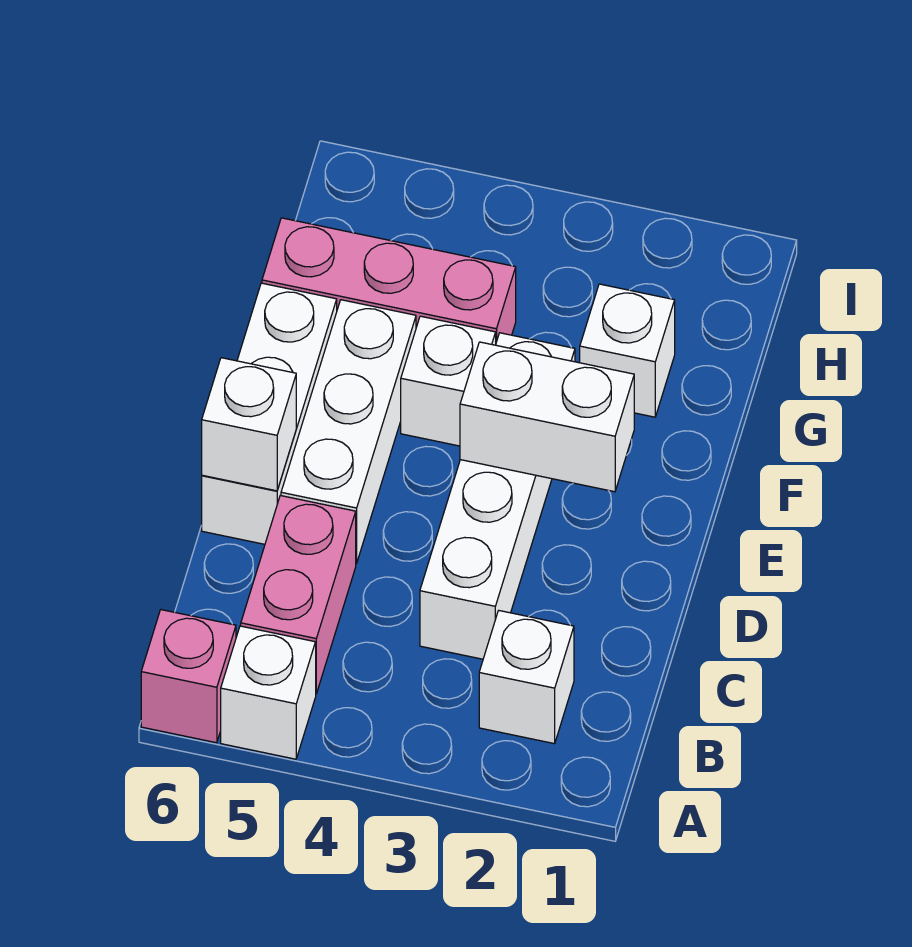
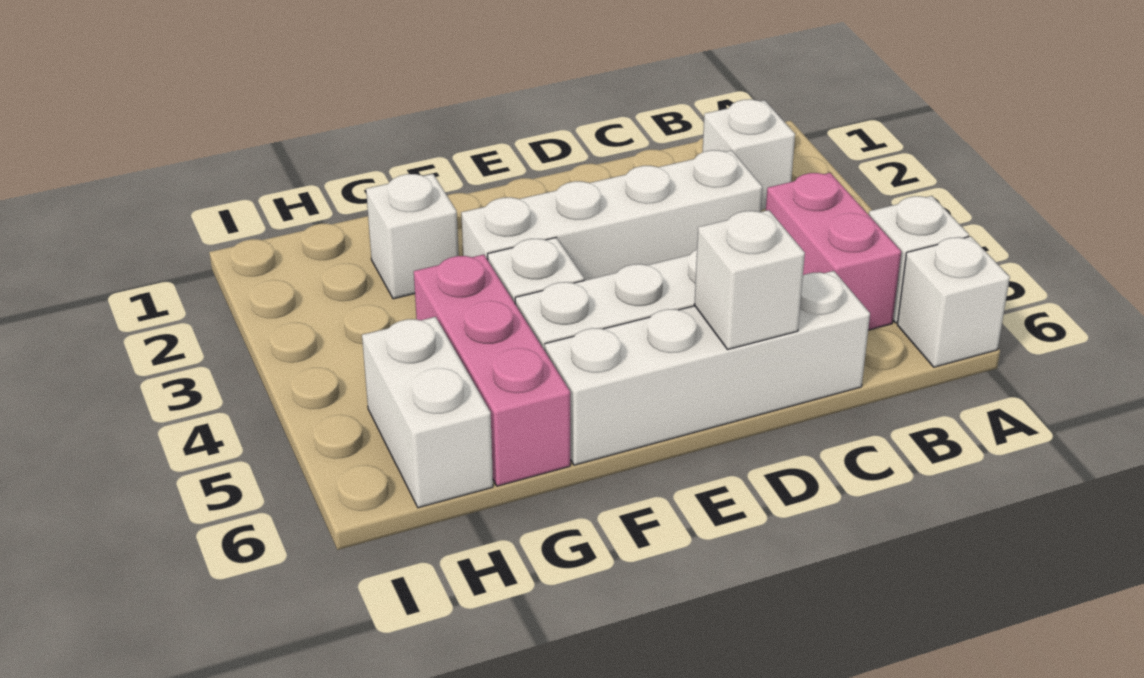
pink brick A6 level 1 -> white brick A6 level 1
pink brick B5:C5 level 1 -> pink brick B4:B5 level 1
white brick D6:F6 level 1 -> white brick C6:F6 level 1
white brick E2:E3 level 2 -> white brick H5:H6 level 1

